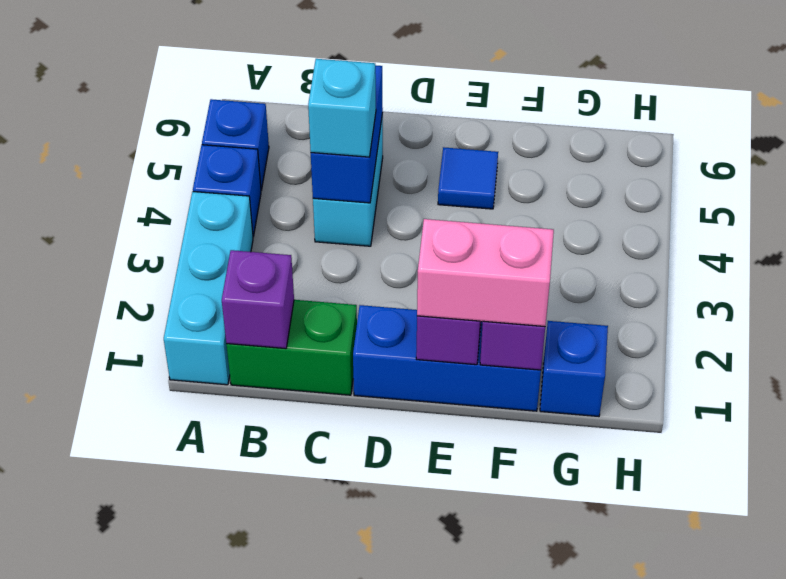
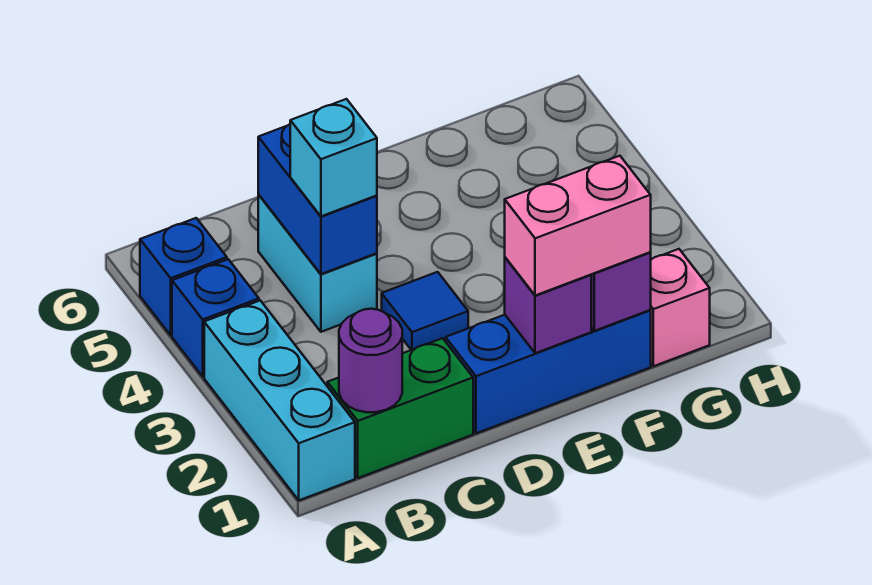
purple brick B1 level 2 -> purple round brick B1 level 2
blue tile E5 level 1 -> blue tile D3 level 1
blue brick G1 level 1 -> pink brick G1 level 1

